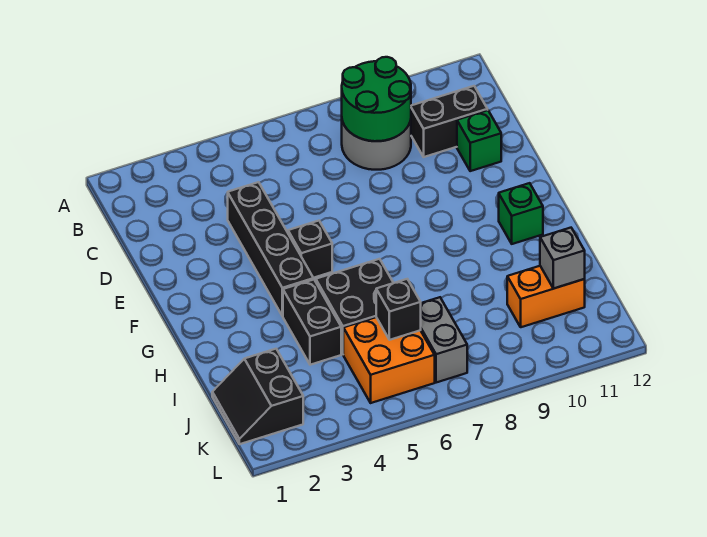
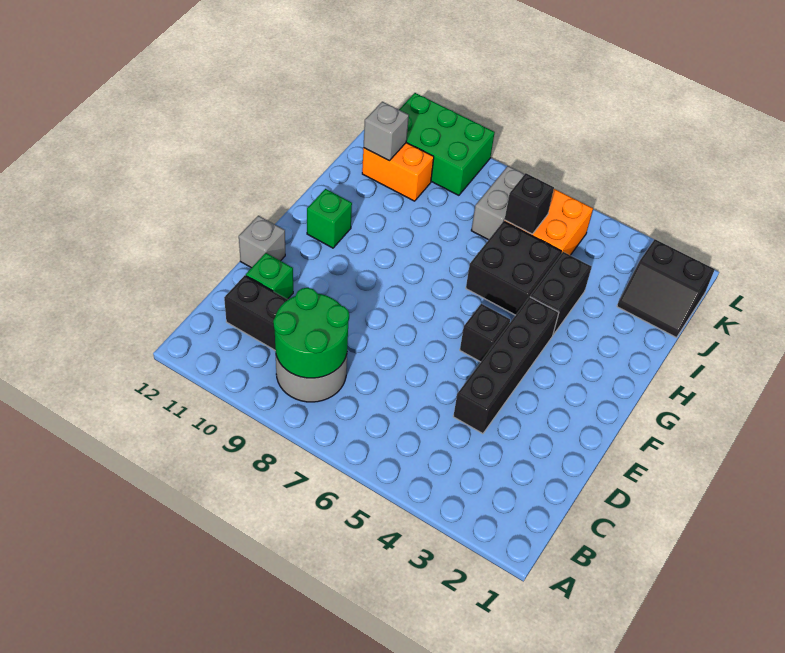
none -> grey brick E12 level 1
black slope J1:K2 level 1 top 2 -> black slope J1:K2 level 1 top K
none -> green brick K9:L11 level 1

